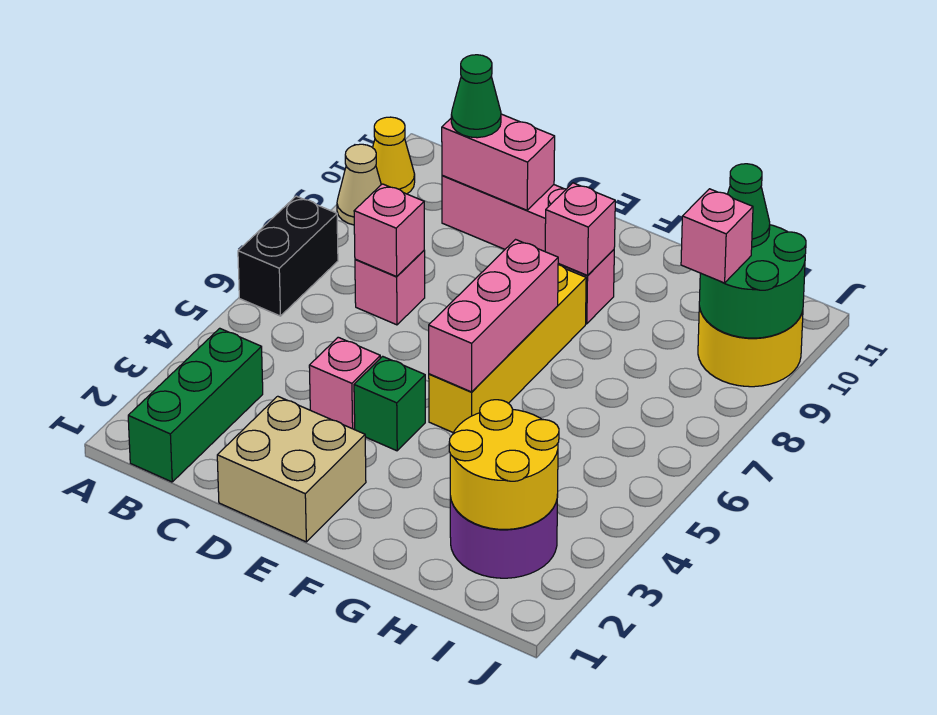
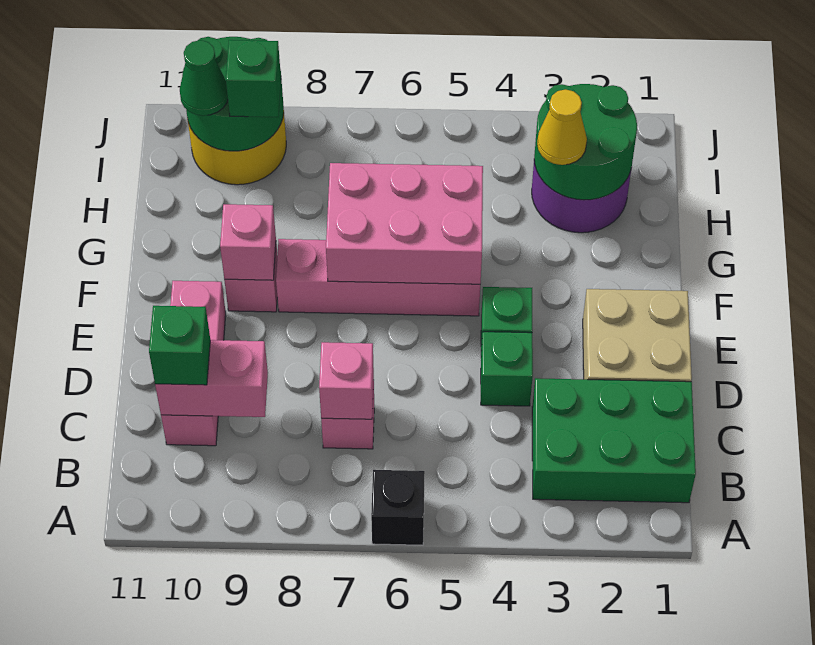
black brick A6:A7 level 1 -> black brick A6 level 1
tan cone A9 level 1 -> none
yellow cone A10 level 1 -> yellow cone H3 level 3
green brick B1:B3 level 1 -> green brick B1:C3 level 1
pink brick C10:D10 level 2 -> pink brick C9:C10 level 2
green cone C10 level 3 -> green brick C10 level 3
pink brick D4 level 1 -> green brick D4 level 1
yellow brick F5:F8 level 1 -> pink brick F5:F8 level 1
pink brick F5:F7 level 2 -> pink brick F5:G7 level 2
yellow round brick H2:I3 level 2 -> green round brick H2:I3 level 2
pink brick I9 level 3 -> green brick I9 level 3

